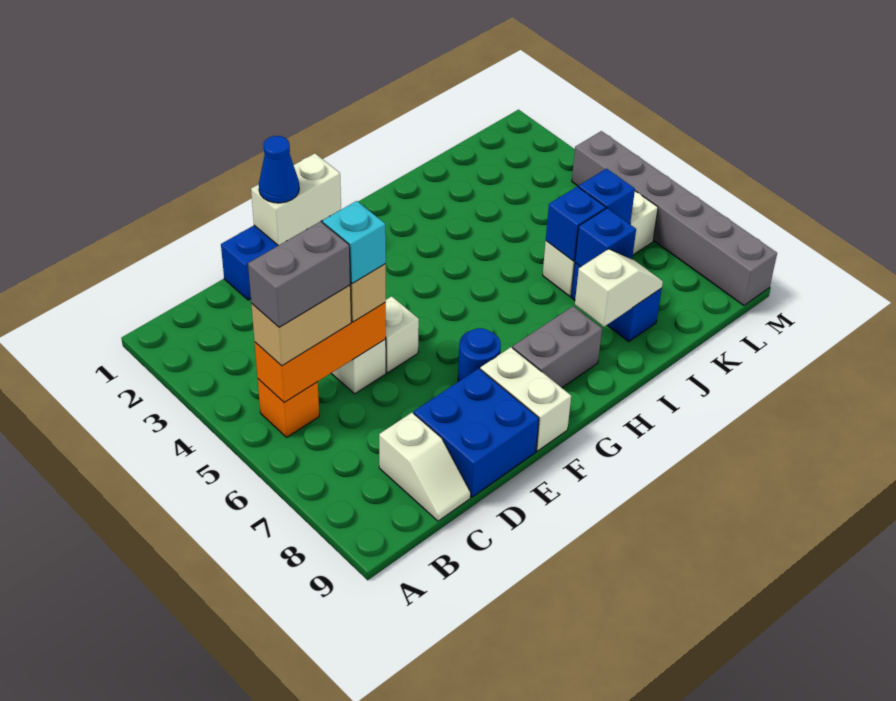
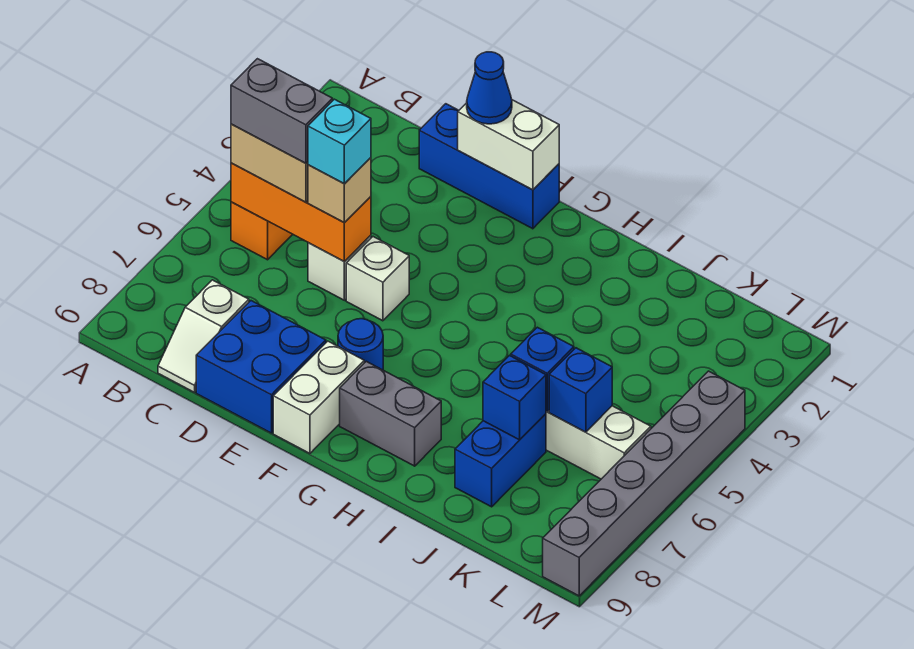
white slope I8:J8 level 2 top I -> none

